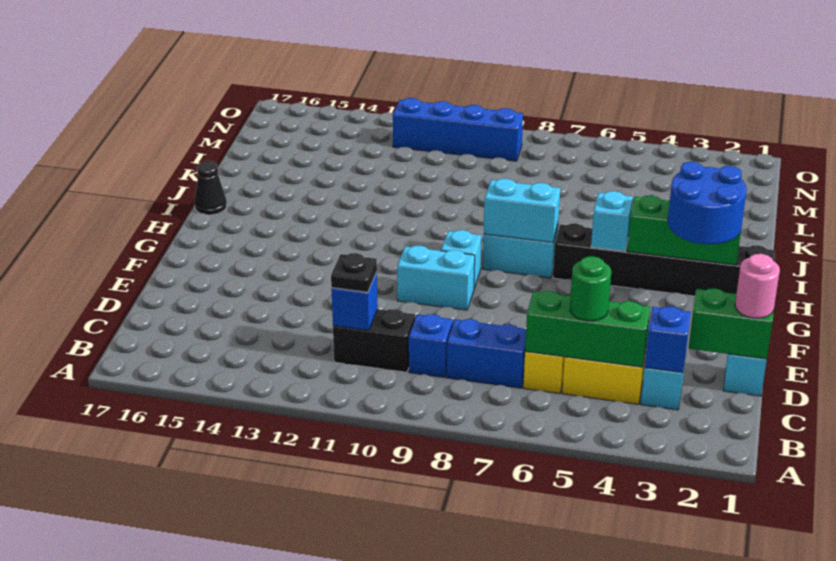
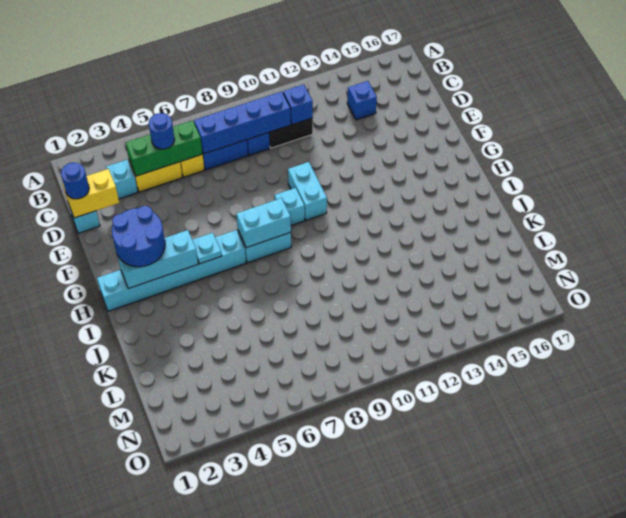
blue brick C3 level 2 -> blue brick C14 level 1
green round brick C5 level 3 -> blue round brick C5 level 3
black plate C11 level 3 -> none
green brick D1:D2 level 2 -> yellow brick D1:D2 level 2
pink round brick D1 level 3 -> blue round brick D1 level 3
cyan brick F9:F10 level 1 -> cyan brick F10:G10 level 1
black brick H1:H6 level 1 -> cyan brick H1:H6 level 1
green brick H2:H4 level 2 -> cyan brick H2:H4 level 2
cyan brick H5 level 2 -> cyan plate H5 level 2
black cone I17 level 1 -> none
blue brick N9:N12 level 1 -> blue brick C7:C10 level 2

